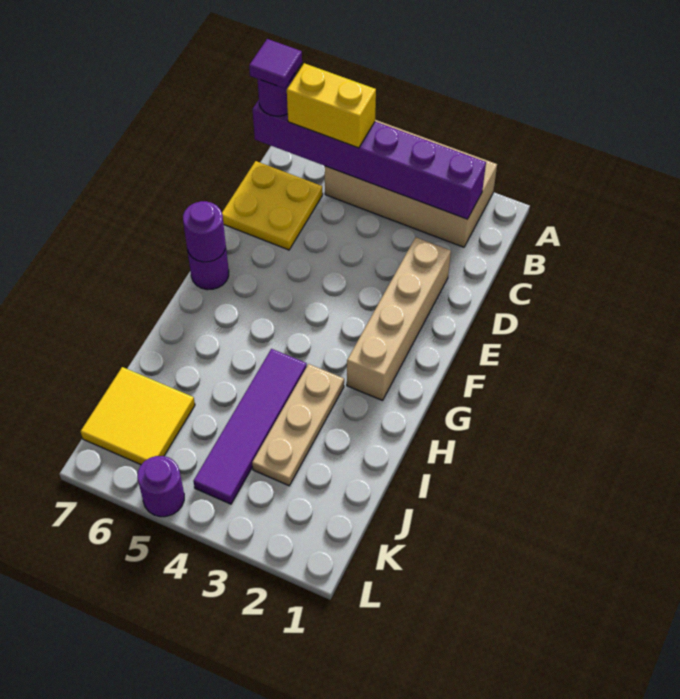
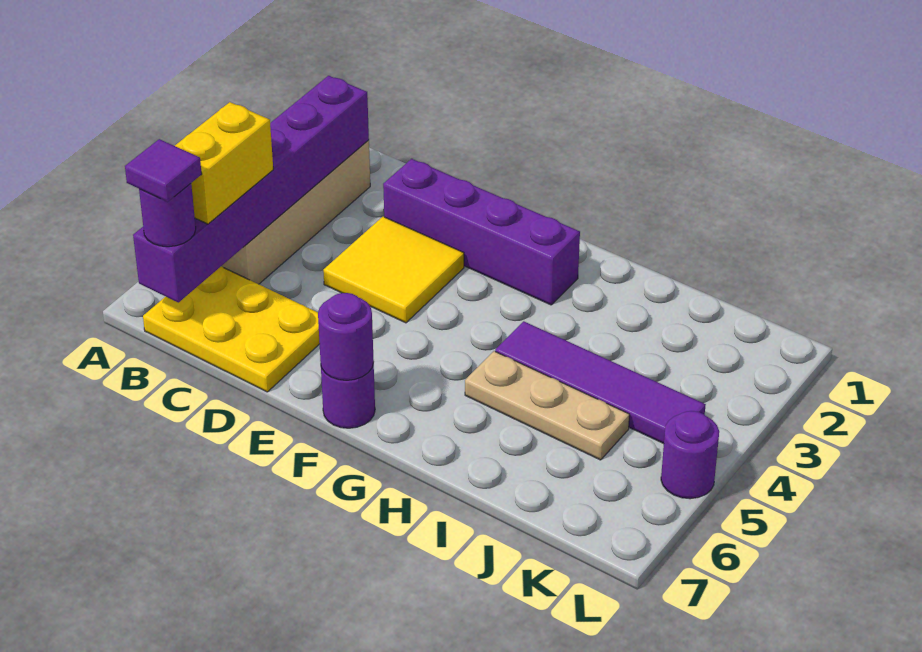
yellow plate C6:D7 level 1 -> yellow plate B6:D7 level 1
tan brick D2:G2 level 1 -> purple brick D2:G2 level 1
tan plate H3:J3 level 1 -> tan plate H5:J5 level 1
yellow tile J6:K7 level 1 -> yellow tile D3:E4 level 1

